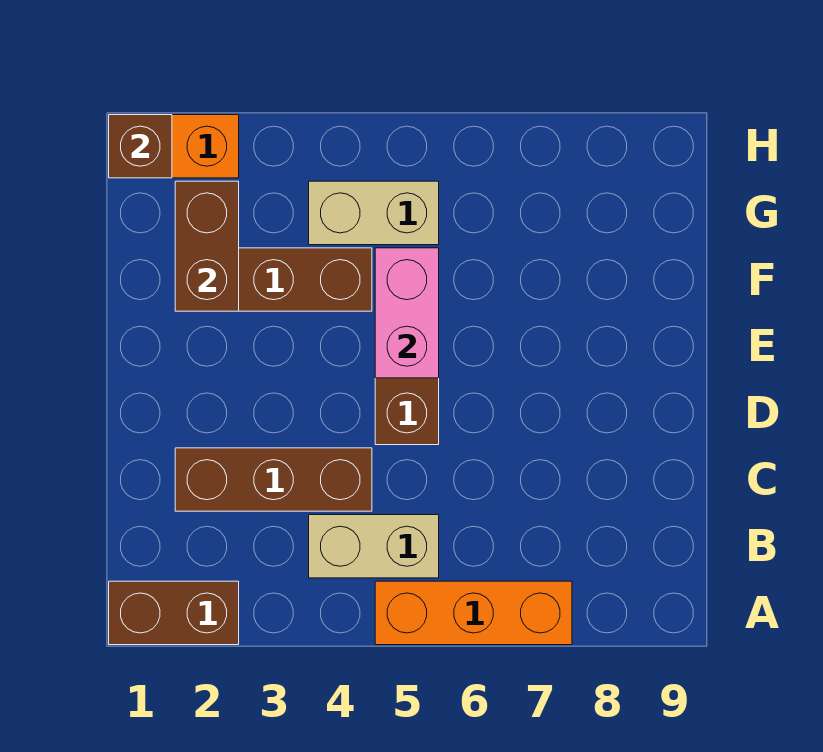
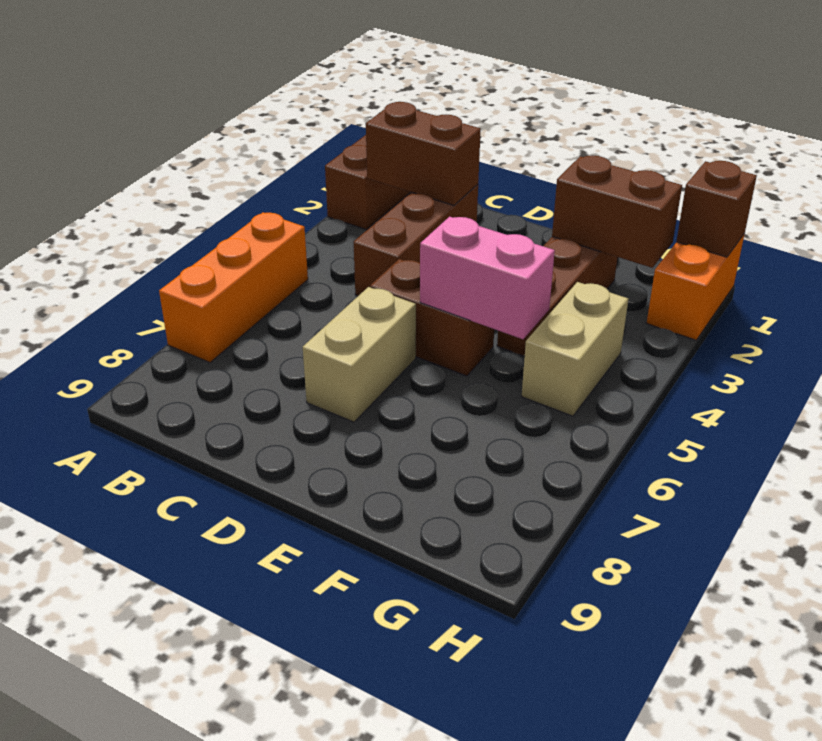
none -> brown brick B2:C2 level 2
tan brick B4:B5 level 1 -> tan brick D6:D7 level 1

